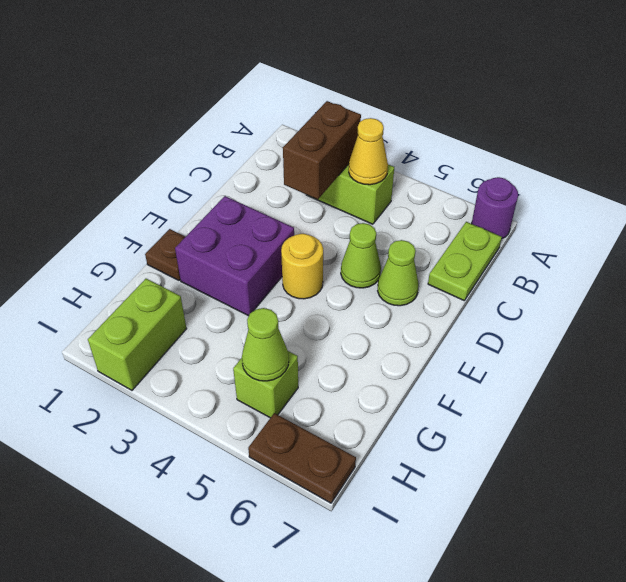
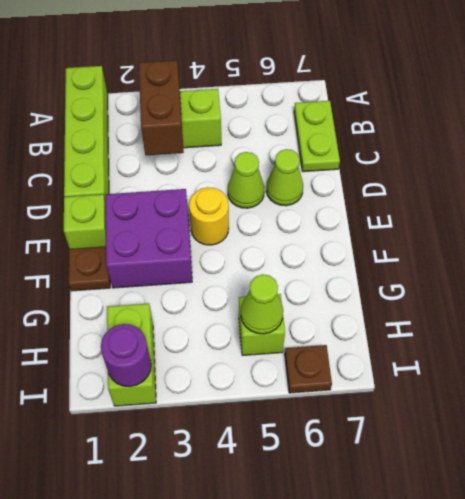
none -> lime brick A1:D1 level 1
purple round brick A7 level 1 -> purple round brick I2 level 2
yellow cone B4 level 2 -> none
none -> lime brick E1 level 1
brown plate I6:I7 level 1 -> brown plate I6 level 1

